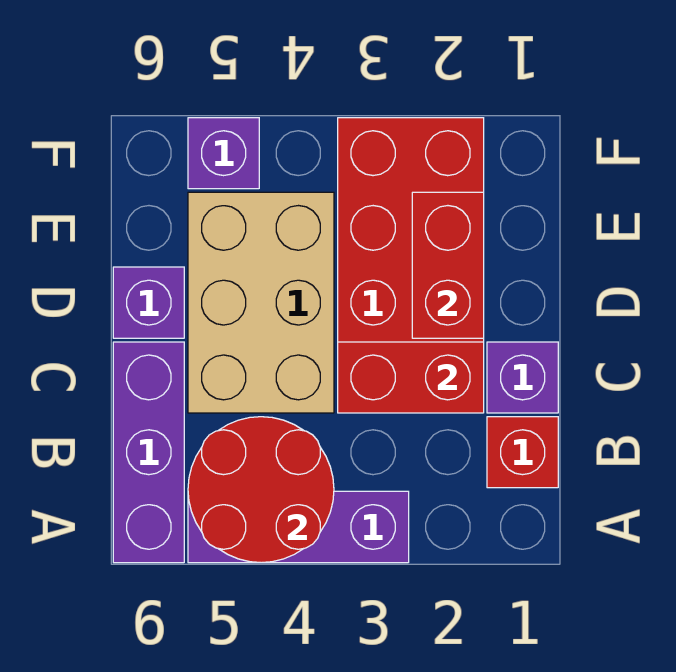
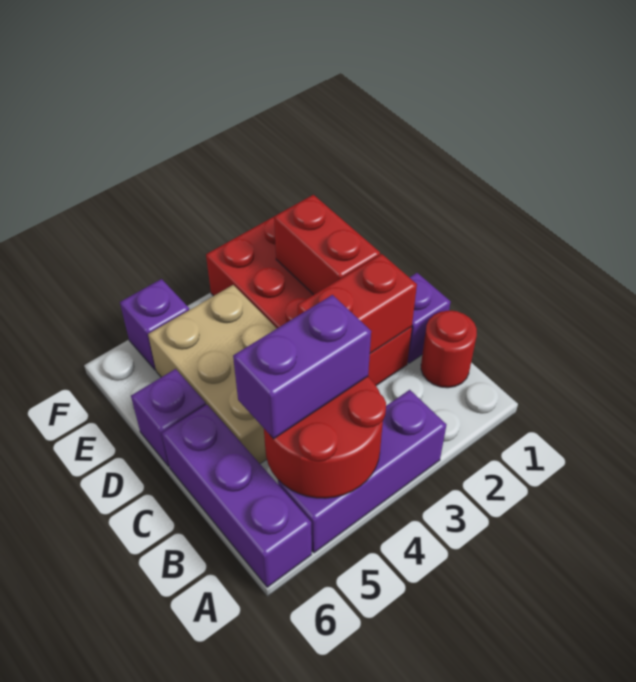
red brick B1 level 1 -> red round brick B1 level 1
none -> purple brick B4:B5 level 3

